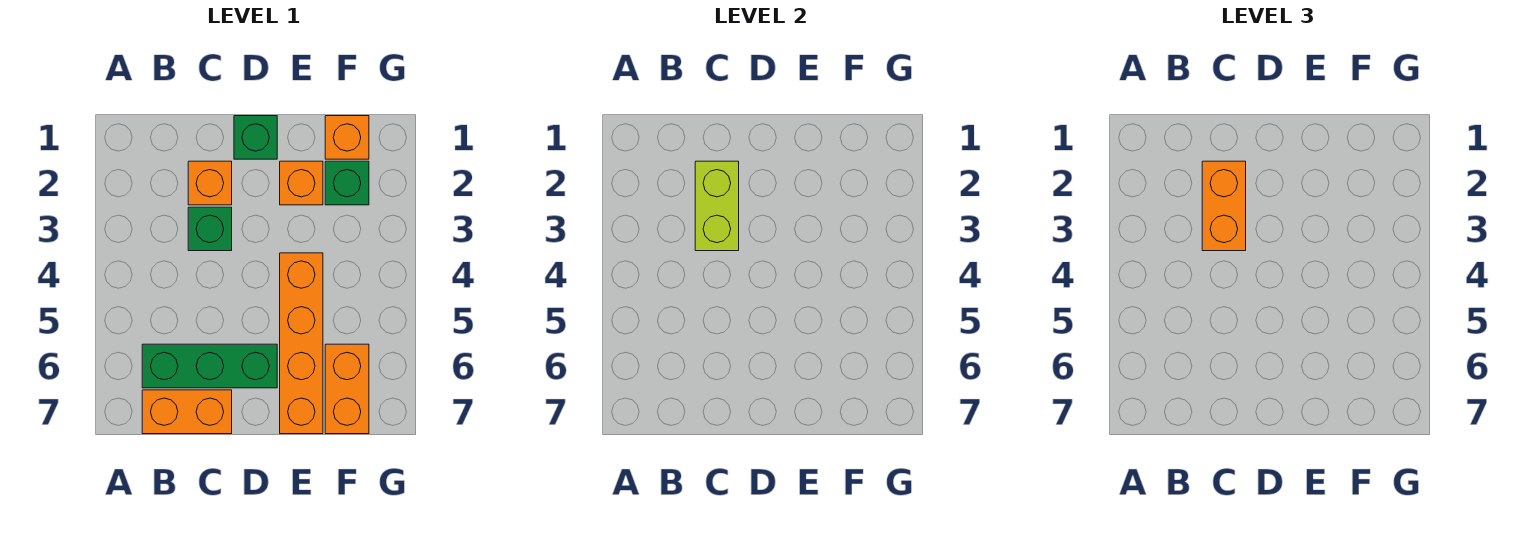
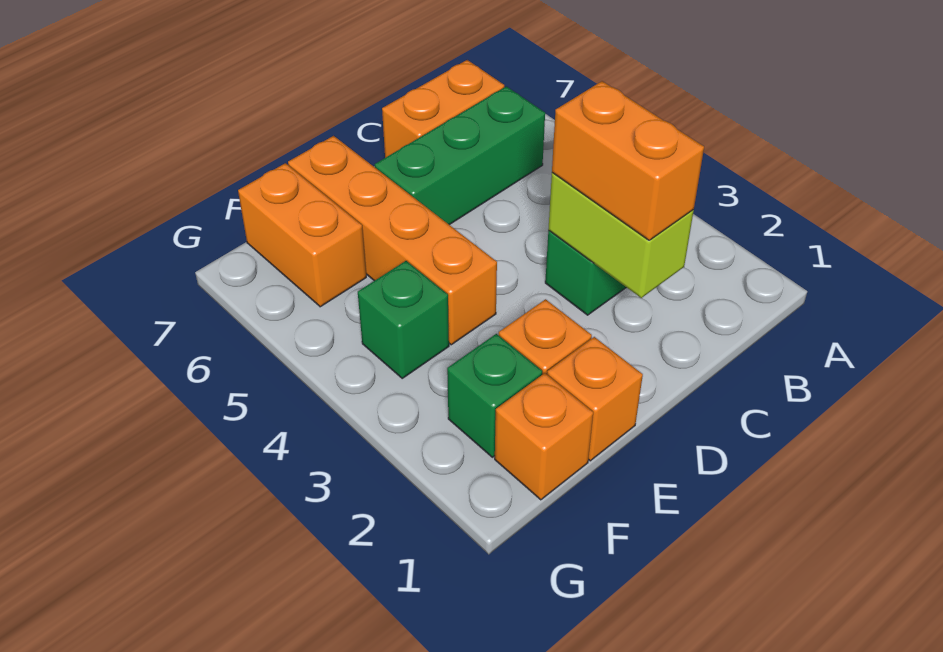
orange brick C2 level 1 -> orange brick E1 level 1
green brick D1 level 1 -> green brick F4 level 1

